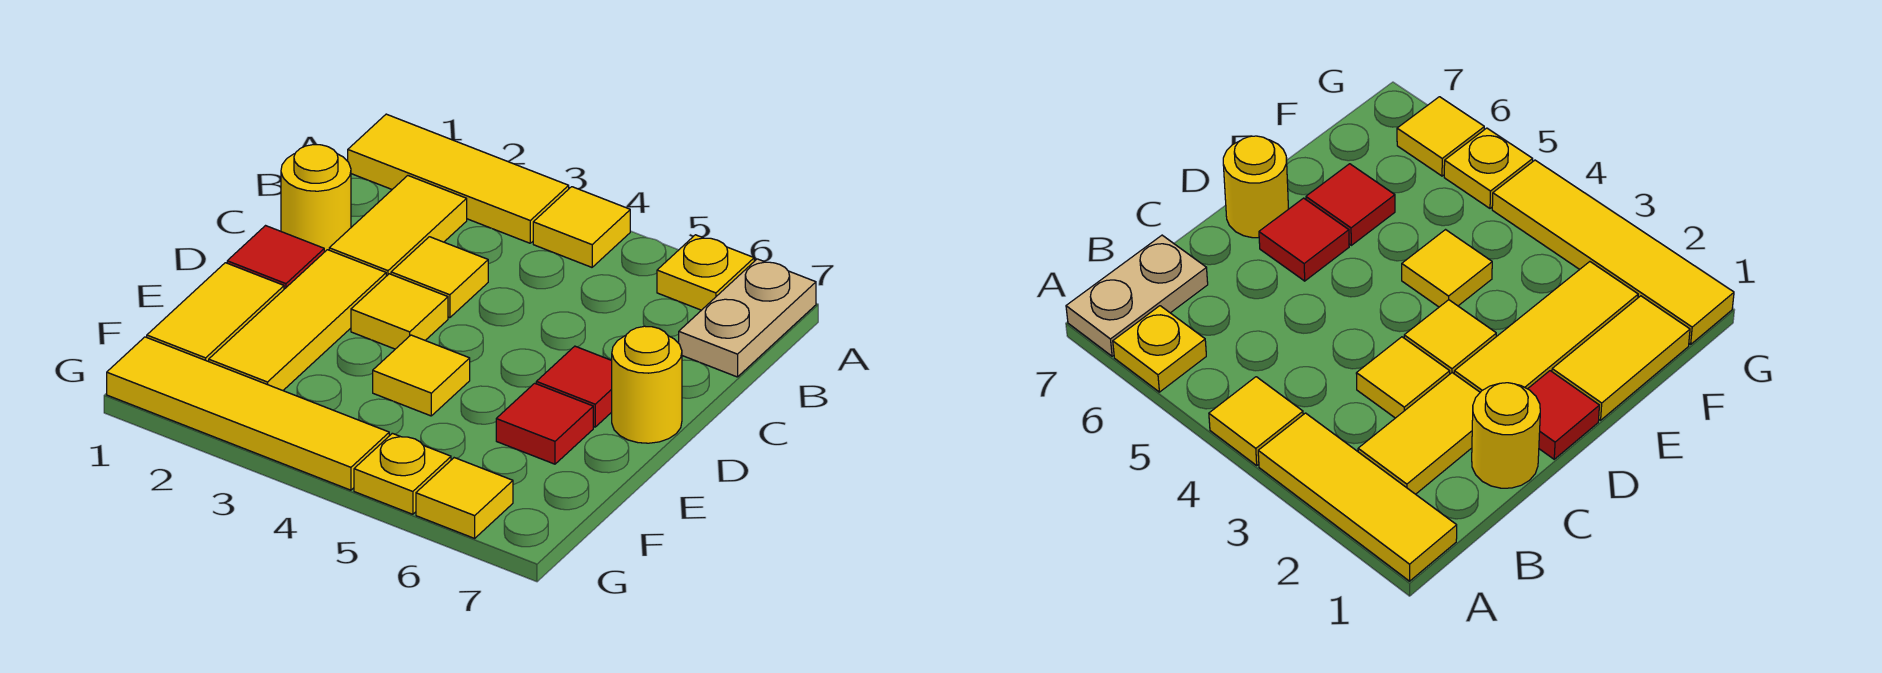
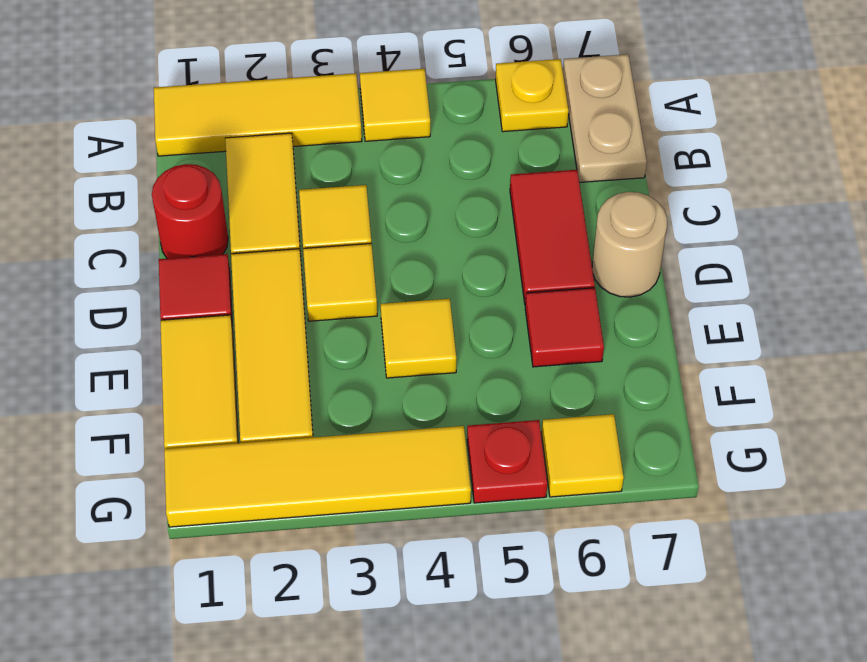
yellow round brick C1 level 1 -> red round brick C1 level 1
red tile D6 level 1 -> red tile C6:D6 level 1
yellow round brick D7 level 1 -> tan round brick D7 level 1
yellow plate G5 level 1 -> red plate G5 level 1

